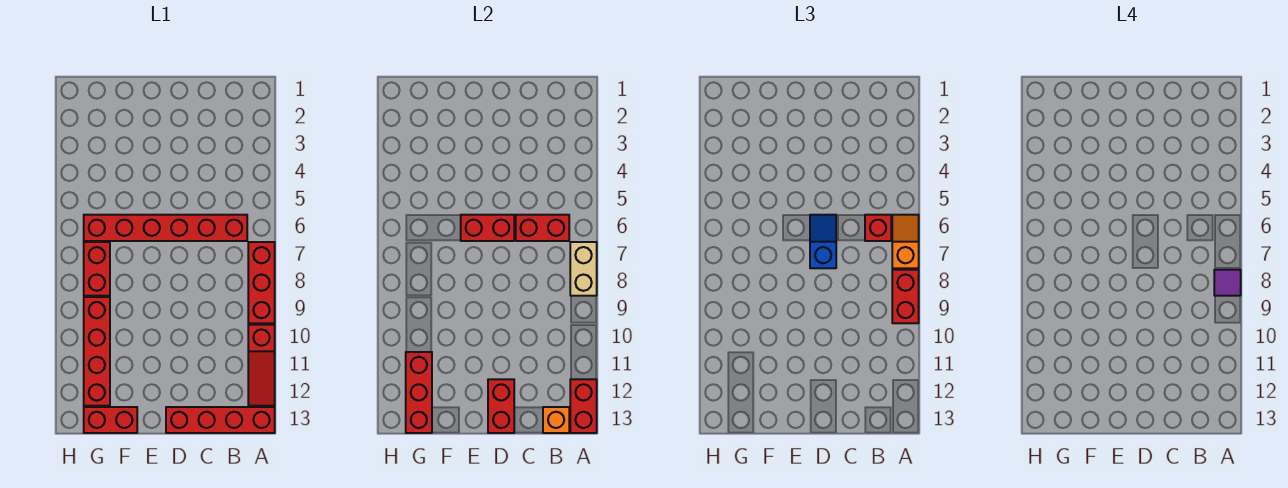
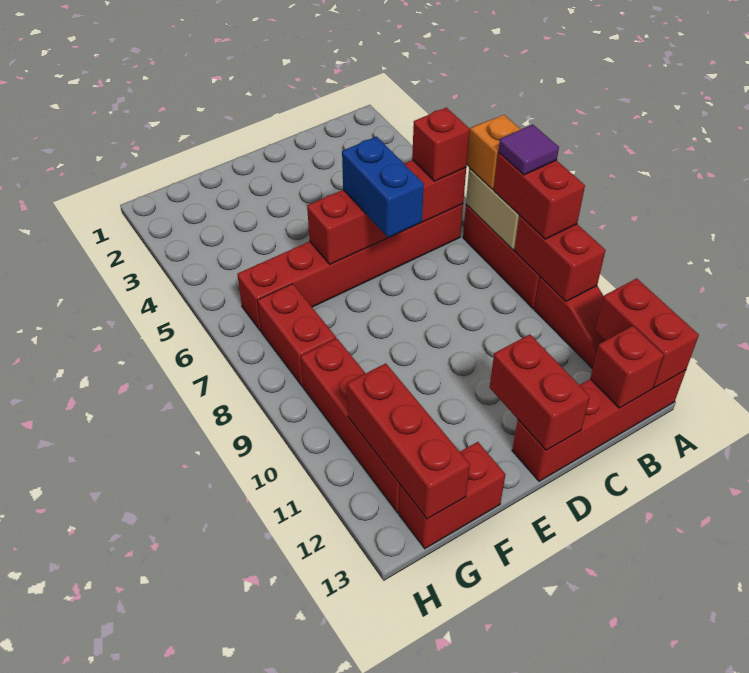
none -> red brick A9:A10 level 2
orange brick B13 level 2 -> red brick B13 level 2
blue slope D6:D7 level 3 top 7 -> blue brick D6:D7 level 3

